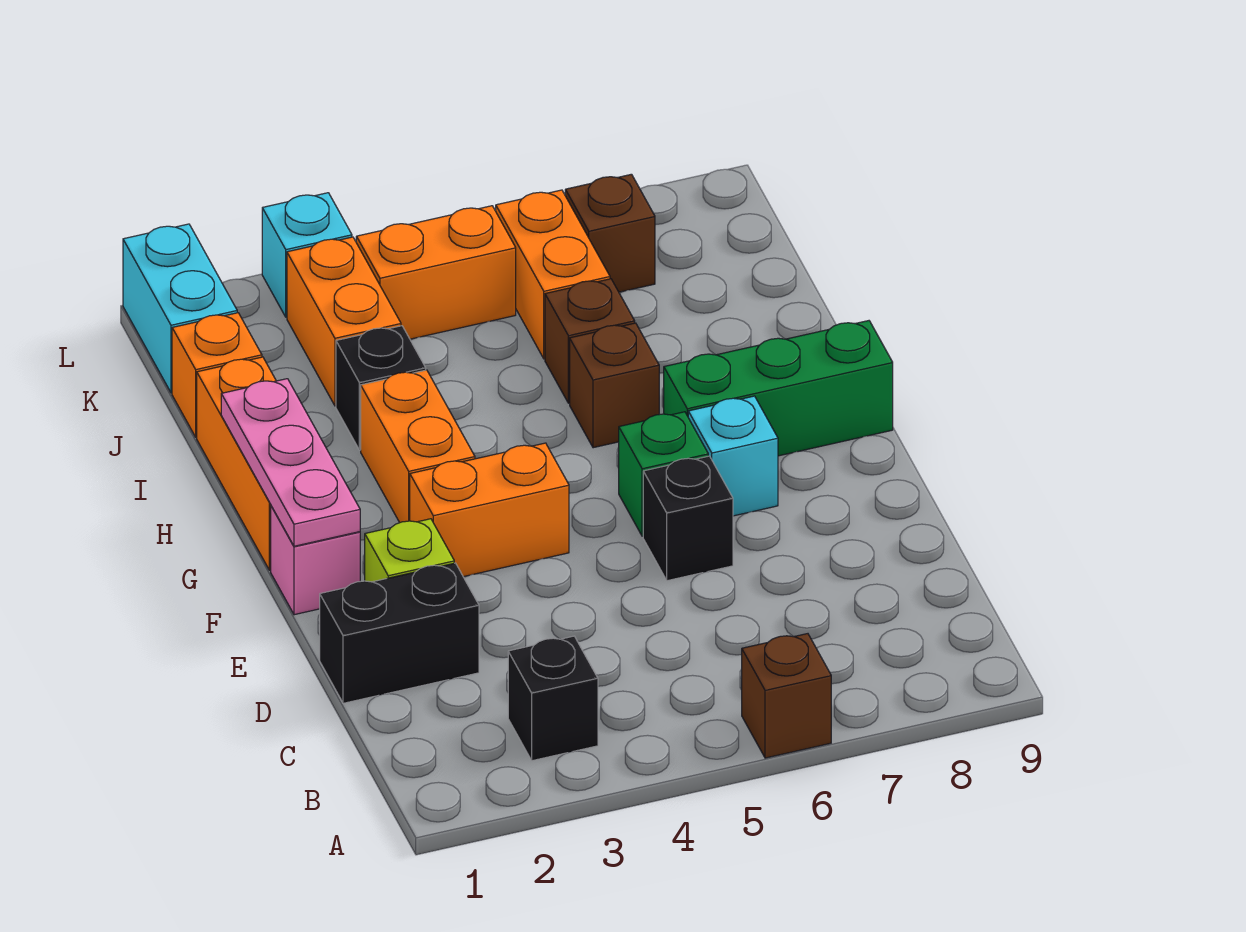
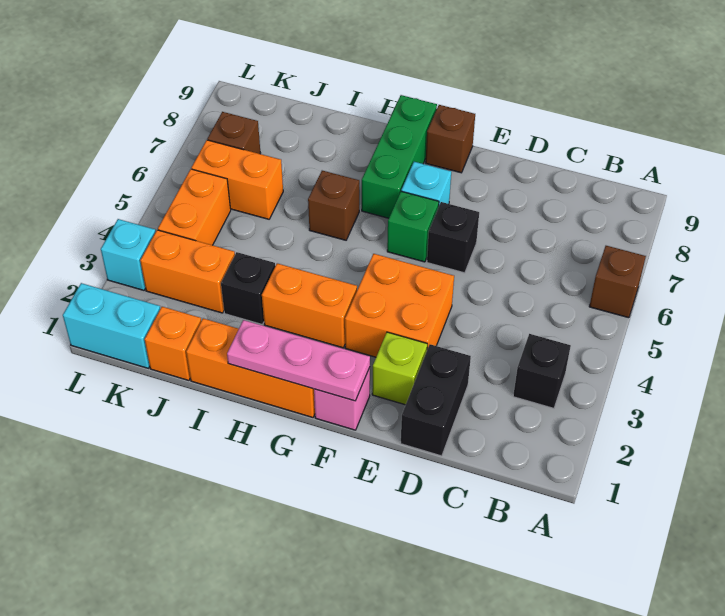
orange brick F3:F4 level 1 -> orange brick E3:F4 level 1
brown brick I6 level 1 -> brown brick F9 level 1

